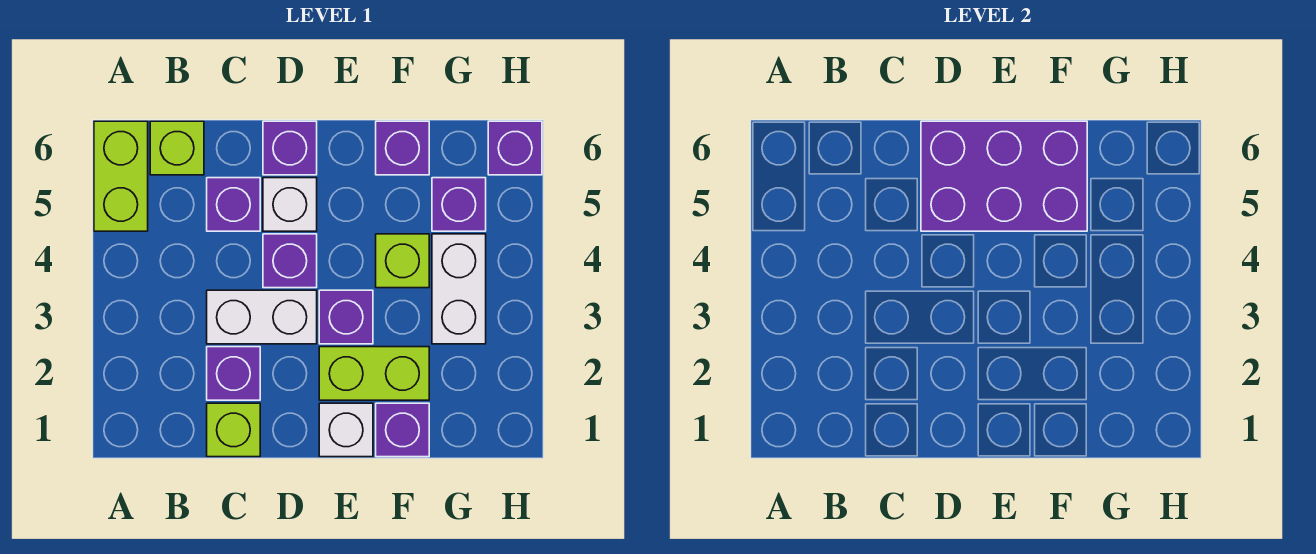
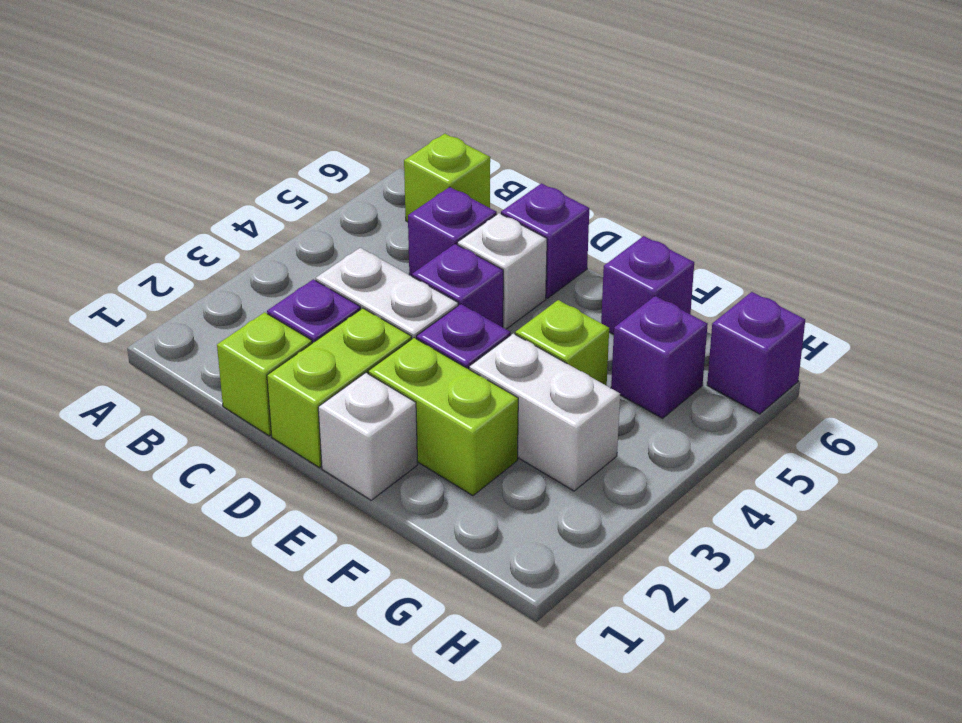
lime brick A5:A6 level 1 -> lime brick D1:D2 level 1
purple brick D5:F6 level 2 -> none
purple brick F1 level 1 -> none
white brick G3:G4 level 1 -> white brick F3:G3 level 1

